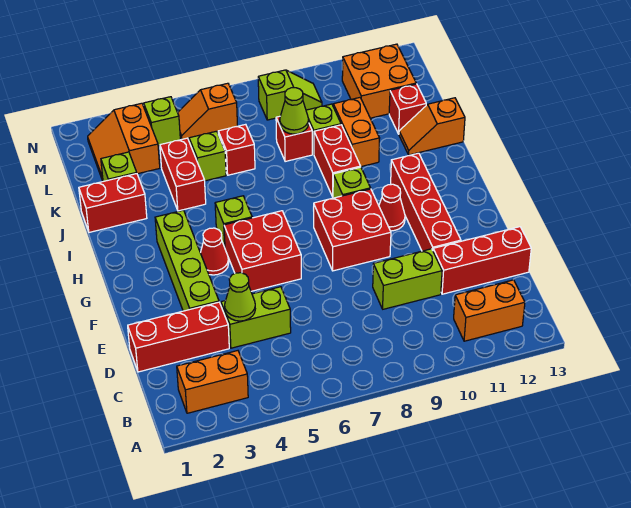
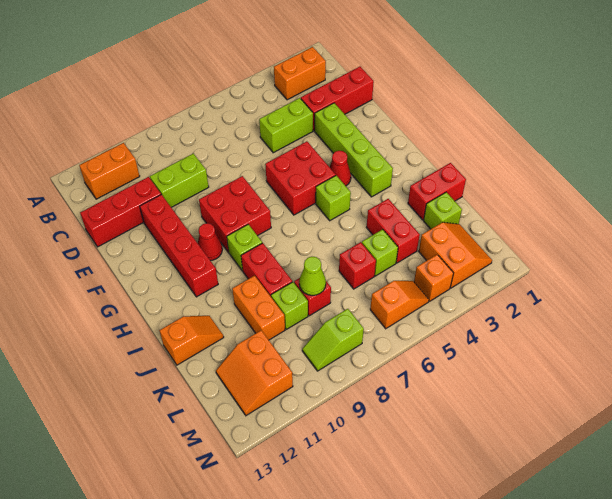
lime cone D4 level 2 -> none
red brick K12 level 1 -> none
orange brick L11:M12 level 1 -> orange slope L11:M12 level 1 top 11
lime brick M4 level 1 -> orange brick M4 level 1

